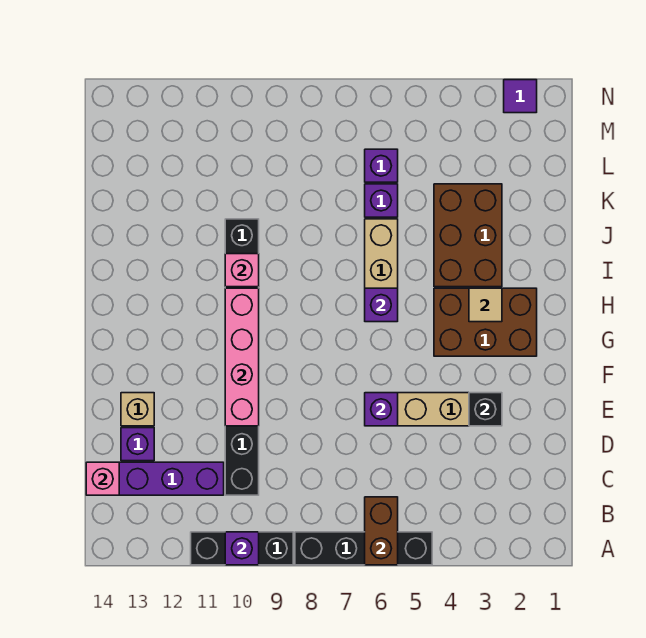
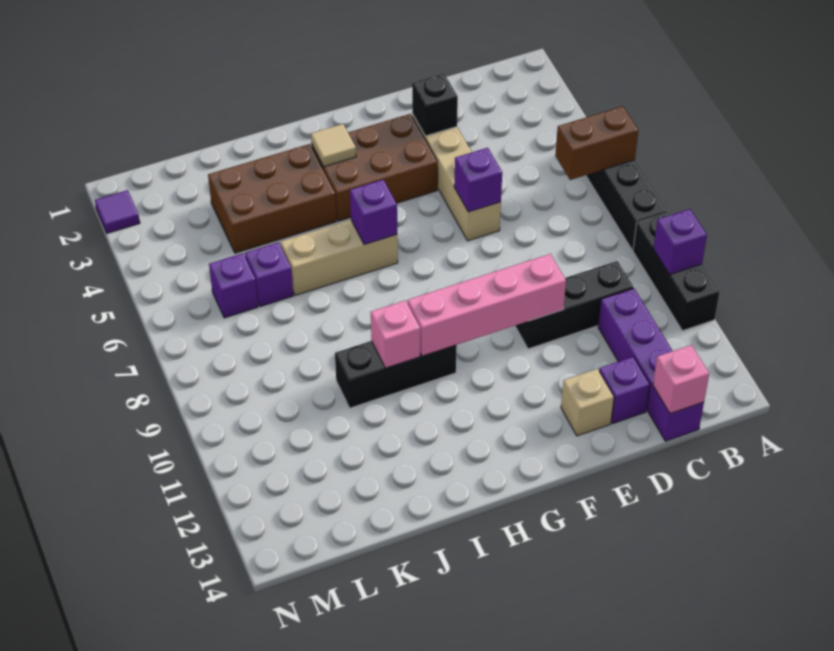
brown brick G2:H4 level 1 -> brown brick F3:H4 level 1

